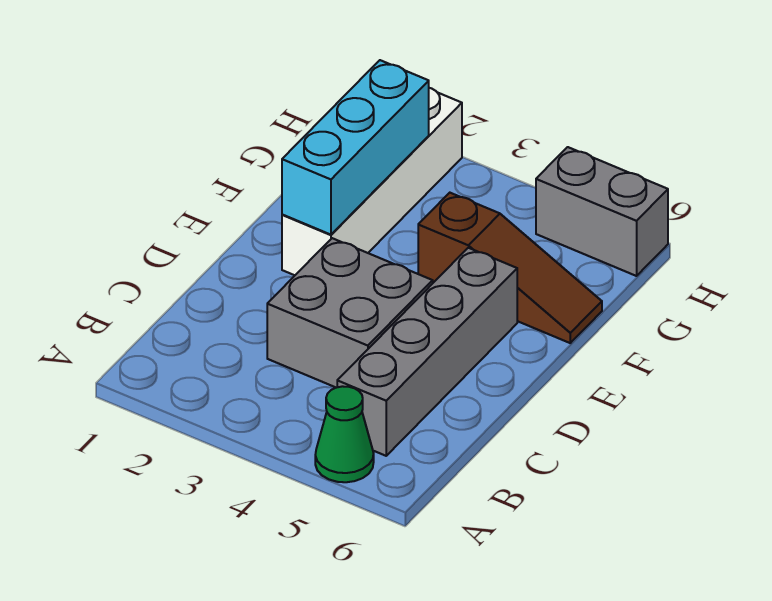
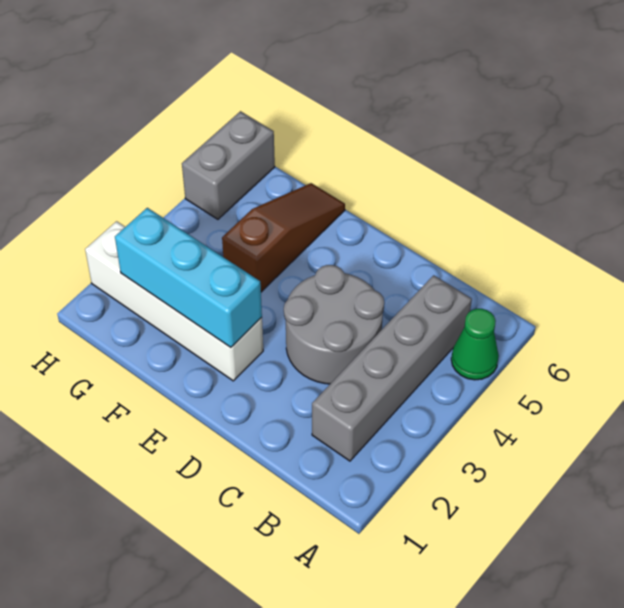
grey brick B5:E5 level 1 -> grey brick B2:B5 level 1
grey brick C3:D4 level 1 -> grey round brick C3:D4 level 1

